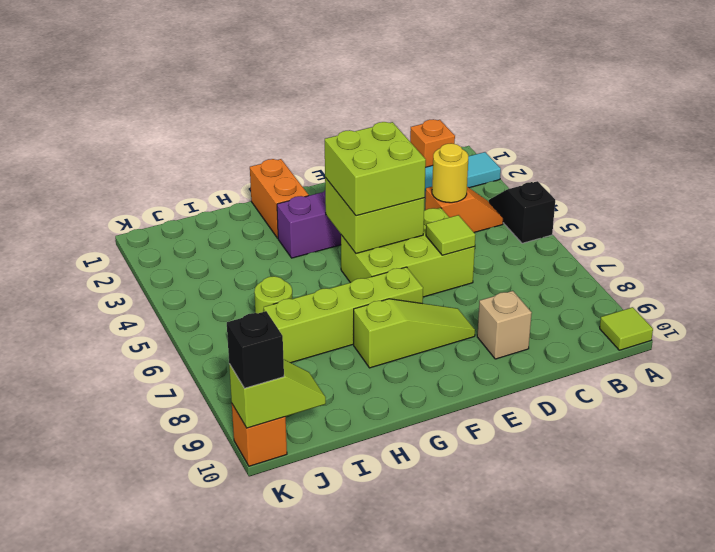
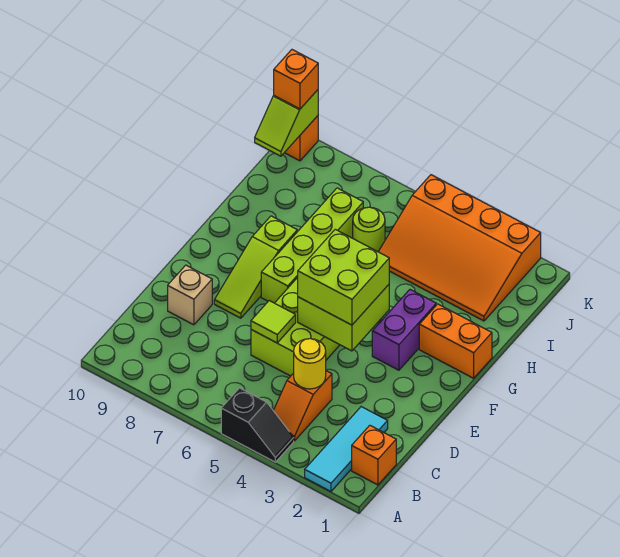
lime tile A10 level 1 -> none
none -> orange slope I2:K5 level 1 top K
black brick K10 level 3 -> orange brick K10 level 3

